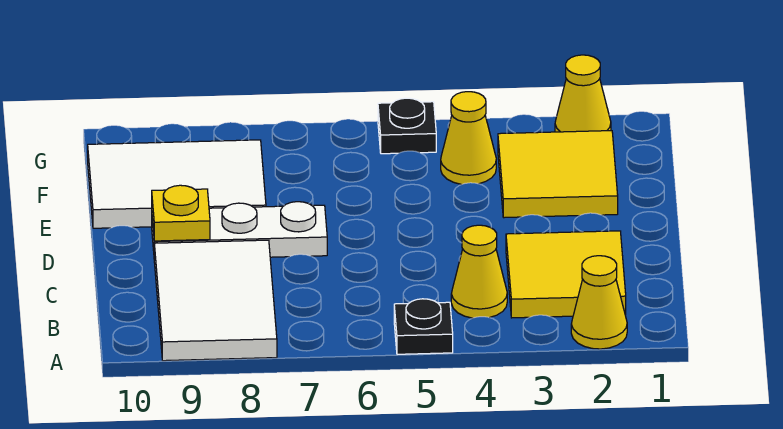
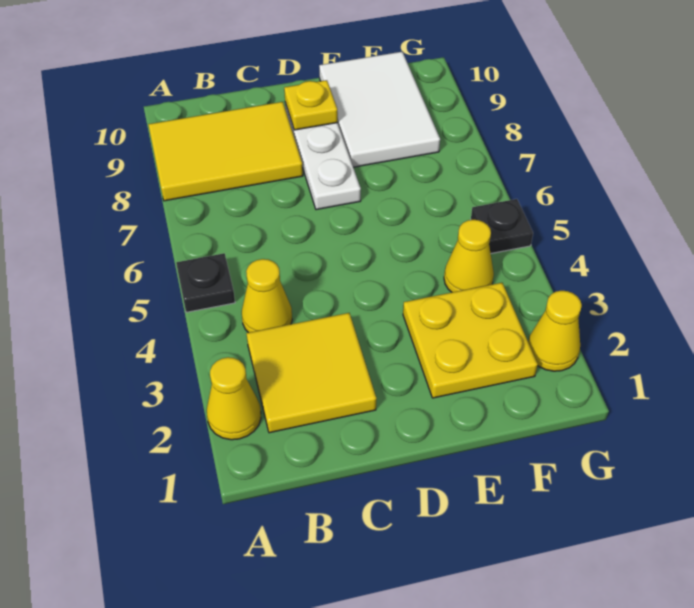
white tile A8:C9 level 1 -> yellow tile A8:C9 level 1
yellow tile E2:F3 level 1 -> yellow plate E2:F3 level 1

